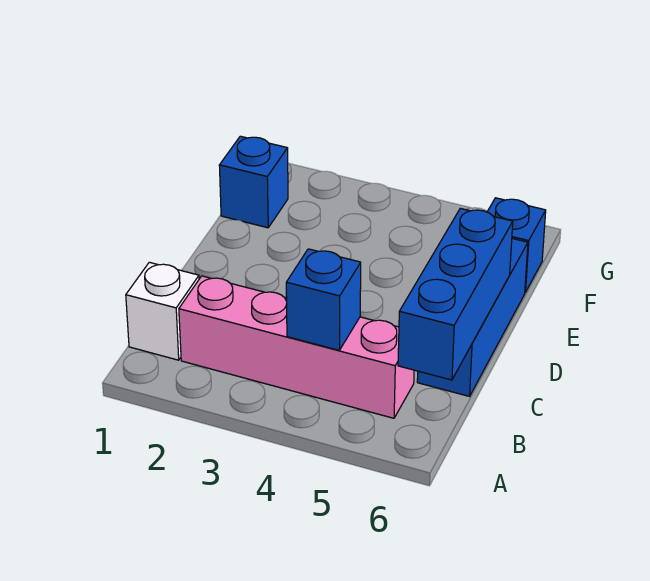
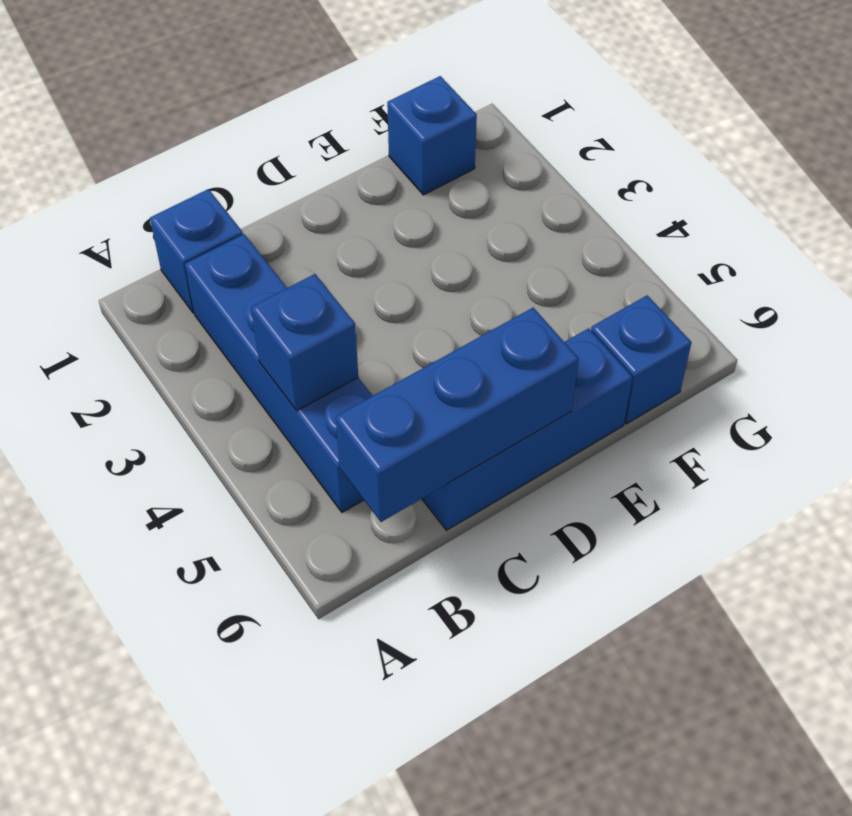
white brick B1 level 1 -> blue brick B1 level 1
pink brick B2:B5 level 1 -> blue brick B2:B5 level 1

